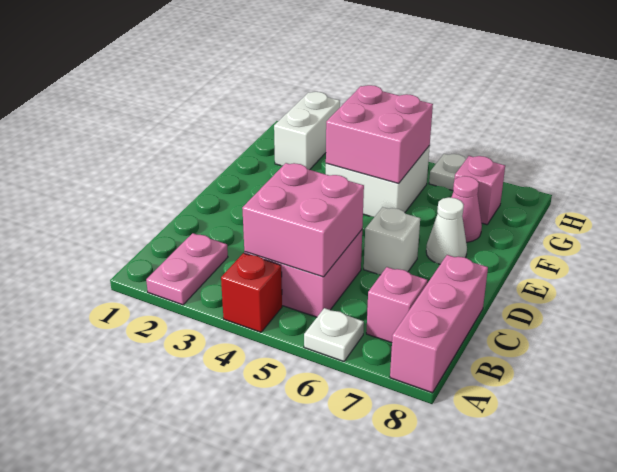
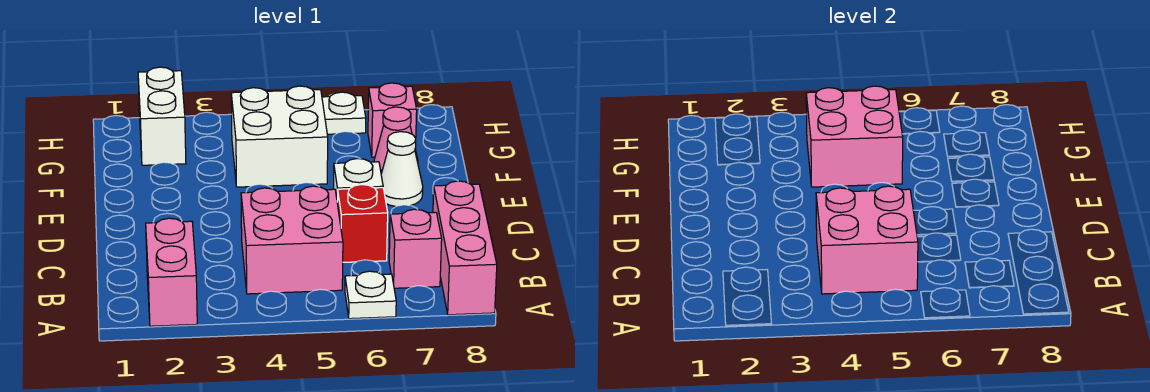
pink plate A2:B2 level 1 -> pink brick A2:B2 level 1
red brick A4 level 1 -> red brick C6 level 1

